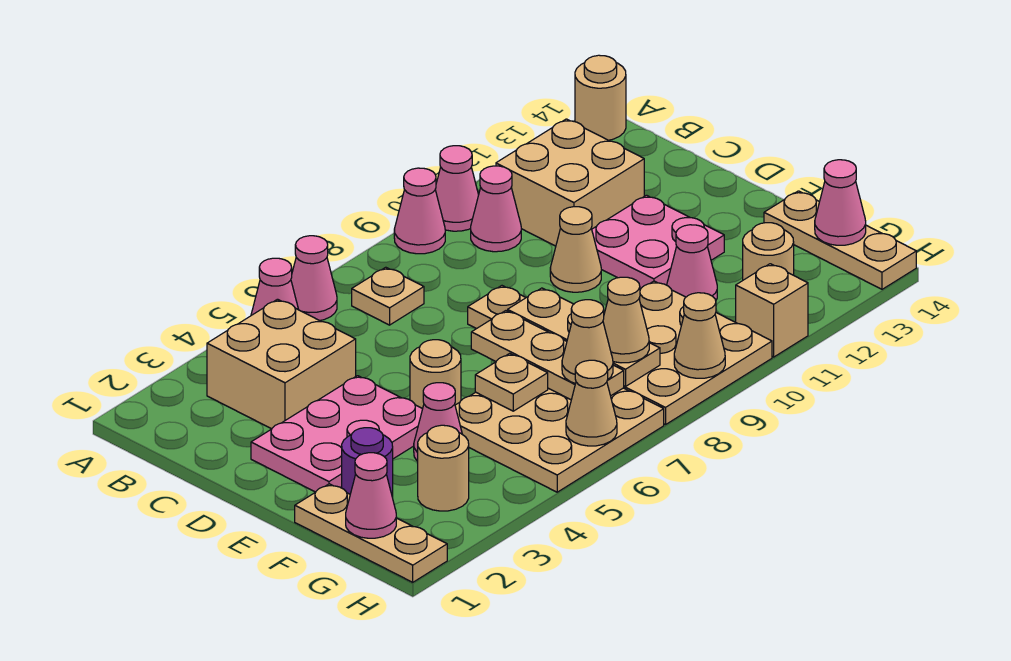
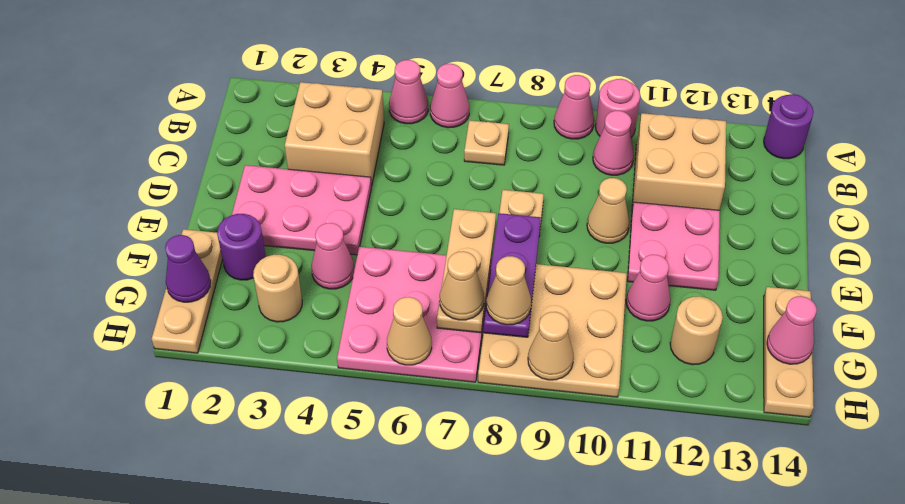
pink cone A10 level 1 -> pink round brick A10 level 1
tan round brick A14 level 1 -> purple round brick A14 level 1
tan round brick E5 level 1 -> none
tan plate E8:G8 level 2 -> purple plate E8:G8 level 2
tan plate F5:H7 level 1 -> pink plate F5:H7 level 1
tan plate F6 level 2 -> none
pink cone G1 level 2 -> purple cone G1 level 2
tan brick H11 level 1 -> none

